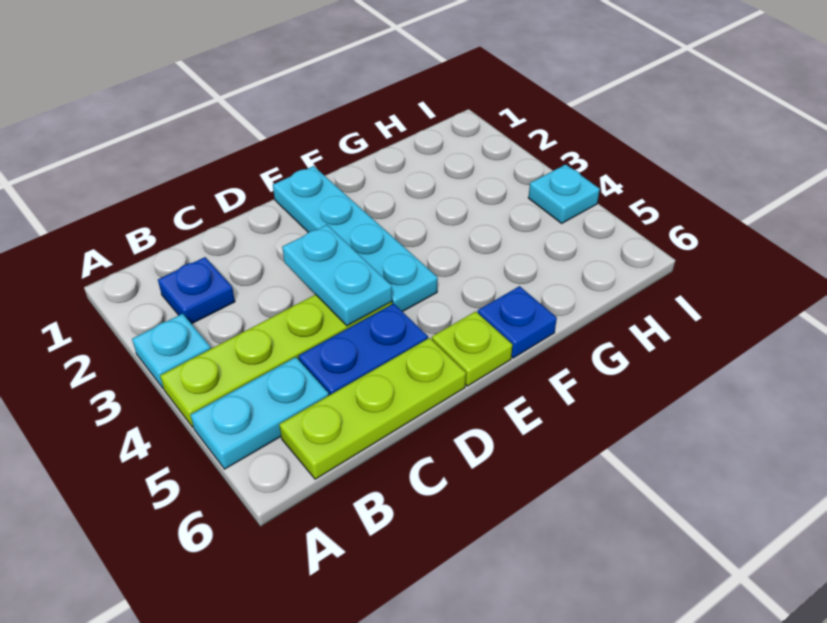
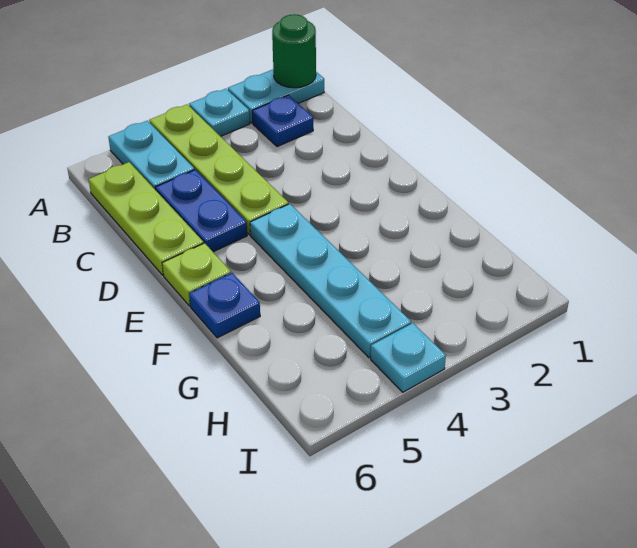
none -> green round brick A1 level 2
cyan plate D3:D4 level 2 -> cyan plate A1:A2 level 1
cyan plate E1:E4 level 1 -> cyan plate E4:H4 level 1

